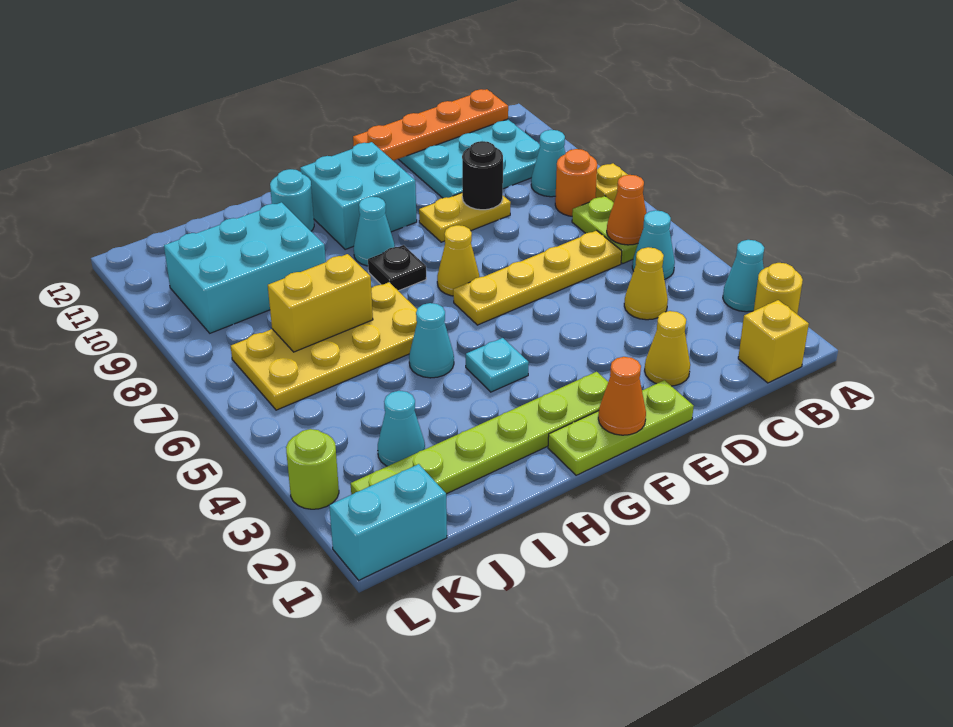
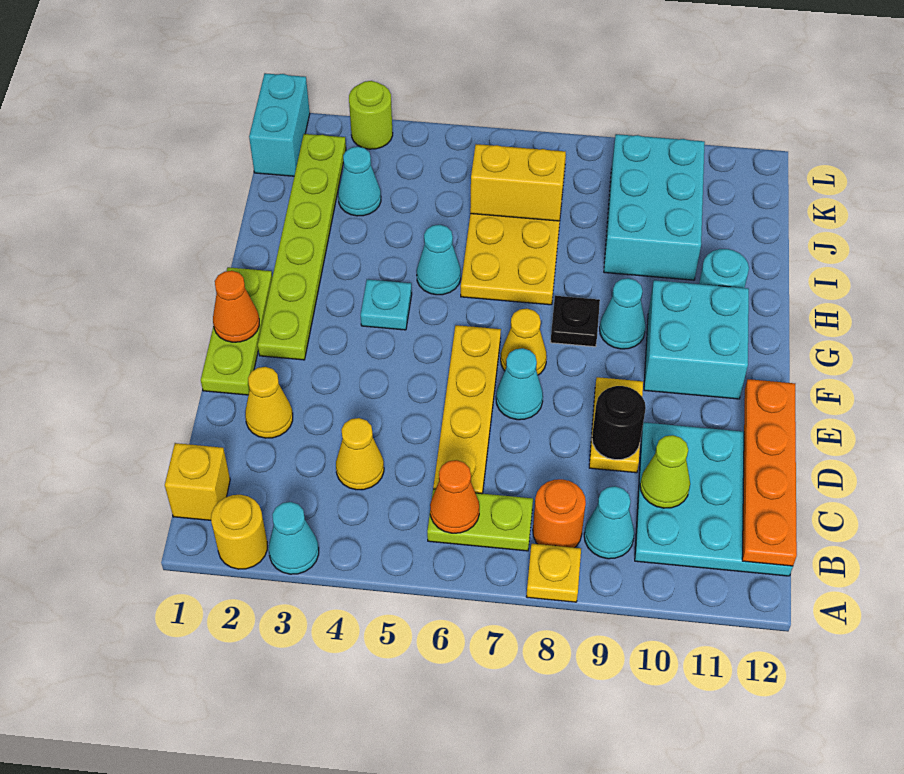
cyan cone B5 level 1 -> cyan cone E7 level 1
none -> lime cone C10 level 2
yellow brick I7:J7 level 2 -> yellow brick J6:J7 level 2

